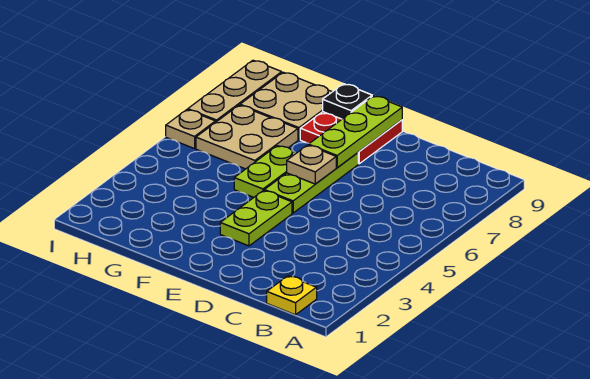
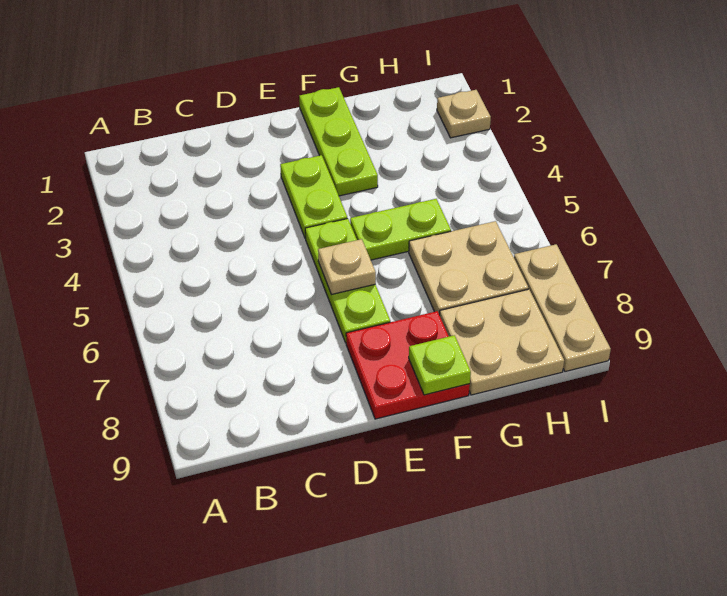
yellow plate B1 level 1 -> none
lime plate E7:E9 level 2 -> lime plate F1:F3 level 1
lime plate F5:F6 level 1 -> lime plate F5:G5 level 1
black plate F9 level 2 -> lime plate F9 level 2
tan plate I6 level 1 -> tan plate I2 level 1

